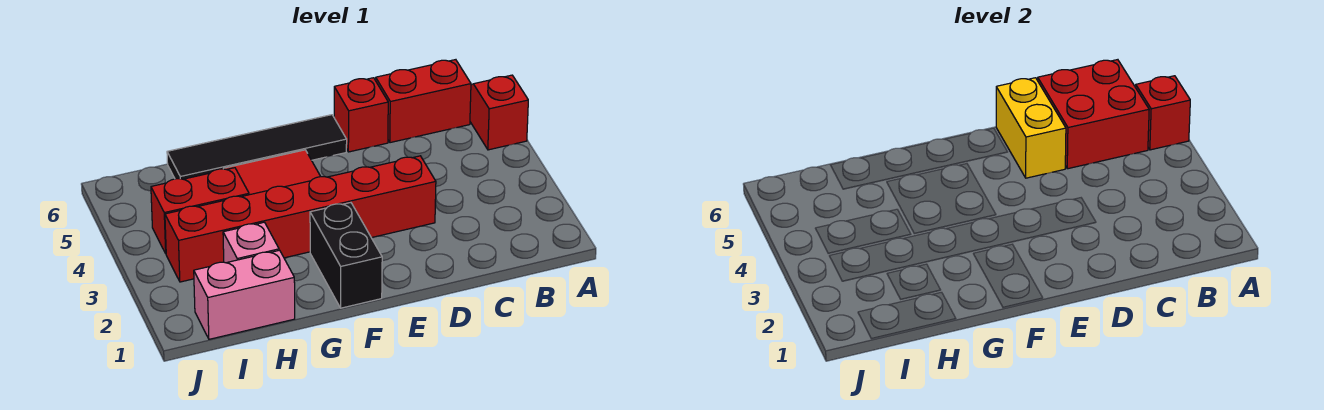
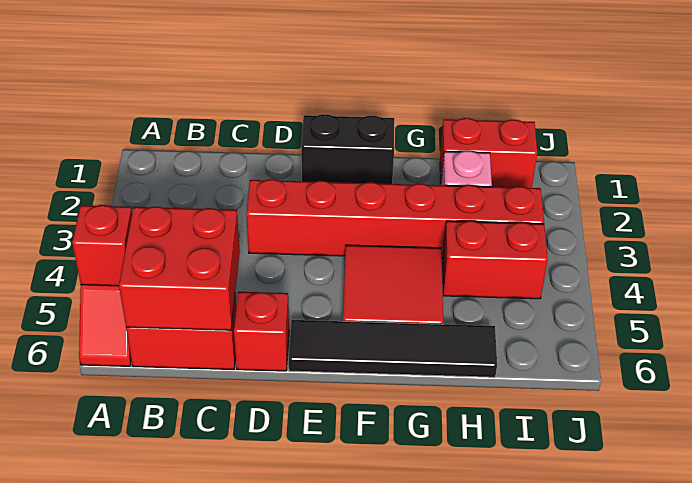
yellow brick D5:D6 level 2 -> none
black brick F1:F2 level 1 -> black brick E1:F1 level 1
pink brick H1:I1 level 1 -> red brick H1:I1 level 1

